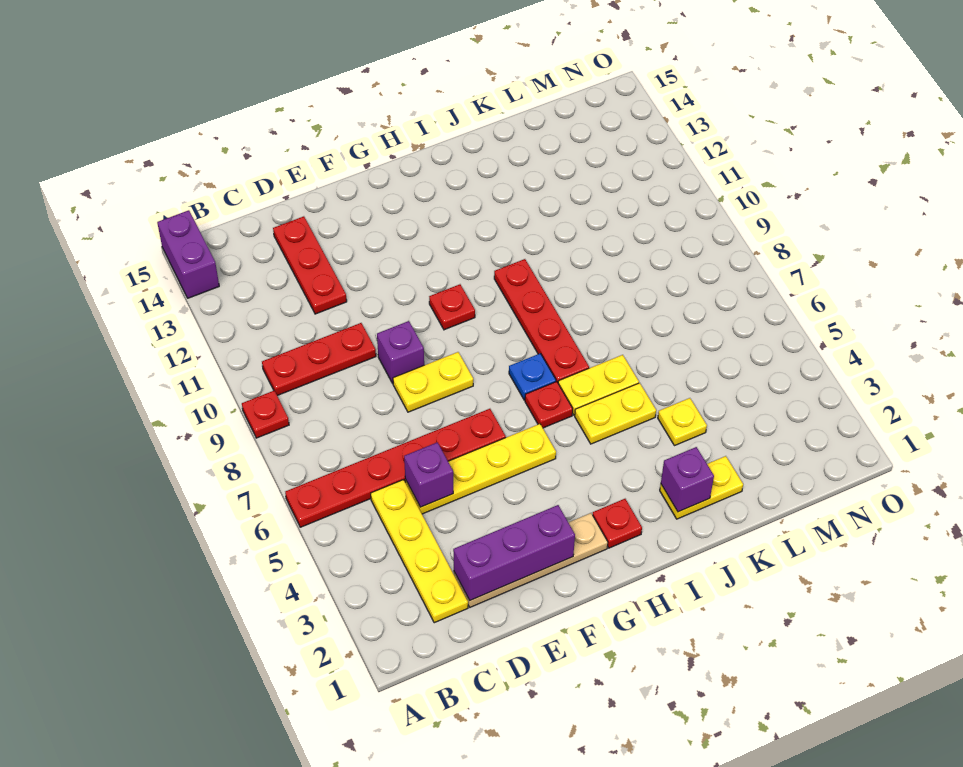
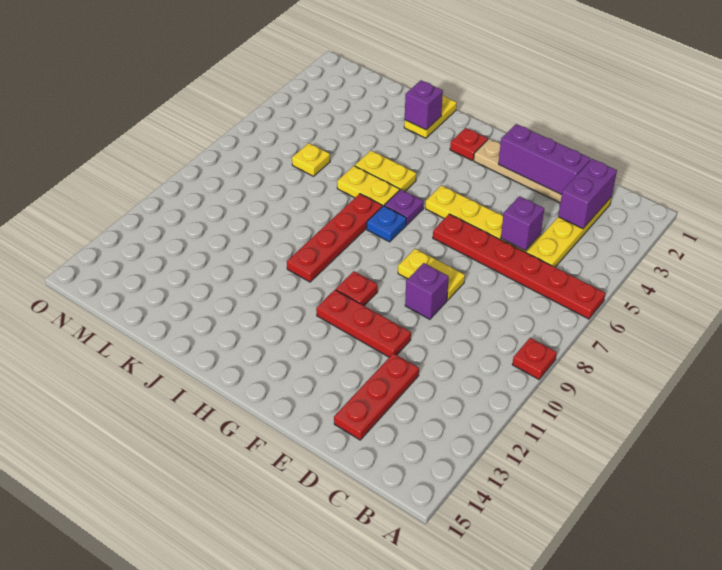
purple brick A14:A15 level 1 -> purple brick C2:C3 level 2
red plate B10:D10 level 1 -> red plate E11:G11 level 1
red plate H6 level 1 -> purple plate H6 level 1
yellow plate J2:K2 level 1 -> yellow plate J1:J2 level 1
yellow plate K4 level 1 -> yellow plate L6 level 1

